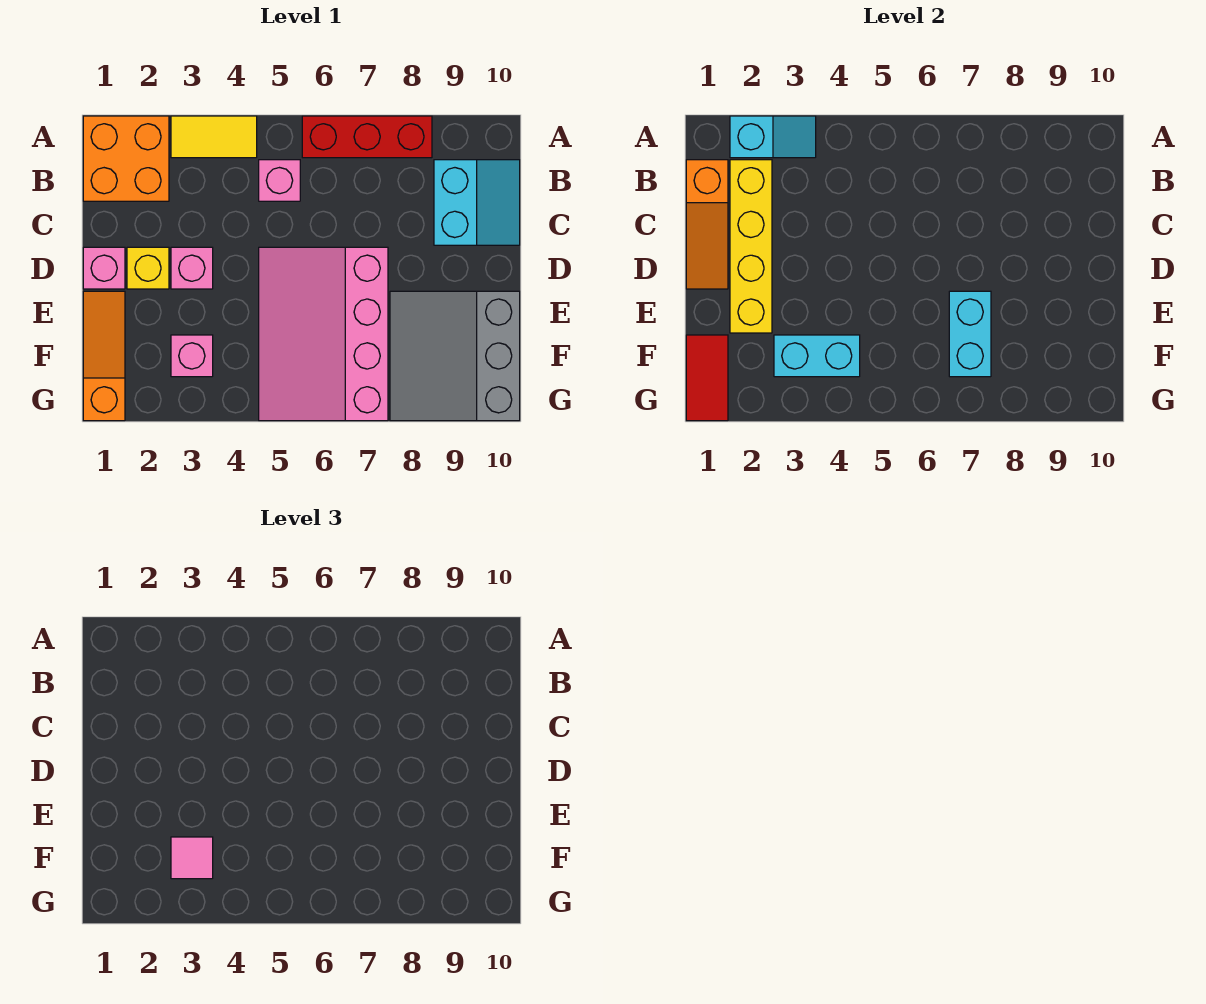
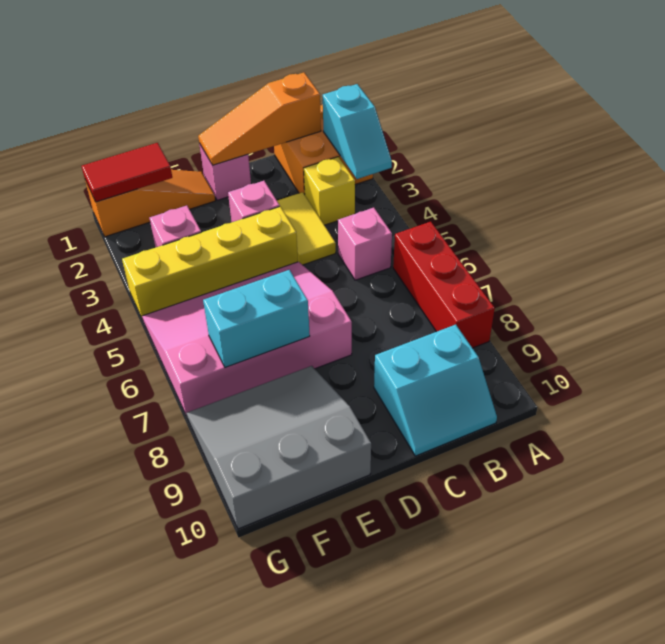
yellow tile A3:A4 level 1 -> yellow tile C3:C4 level 1
yellow brick B2:E2 level 2 -> yellow brick D4:G4 level 1
yellow brick D2 level 1 -> yellow brick B3 level 1
cyan brick F3:F4 level 2 -> none
pink tile F3 level 3 -> none

